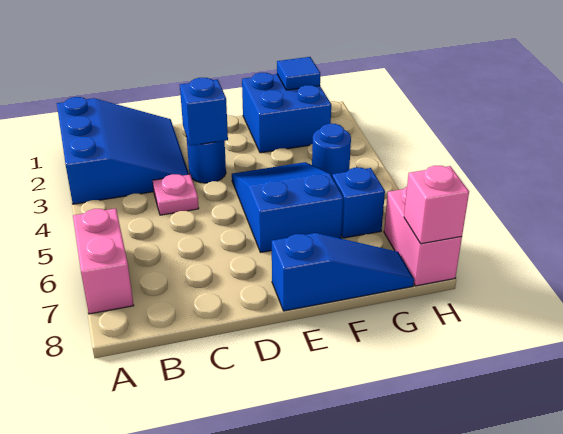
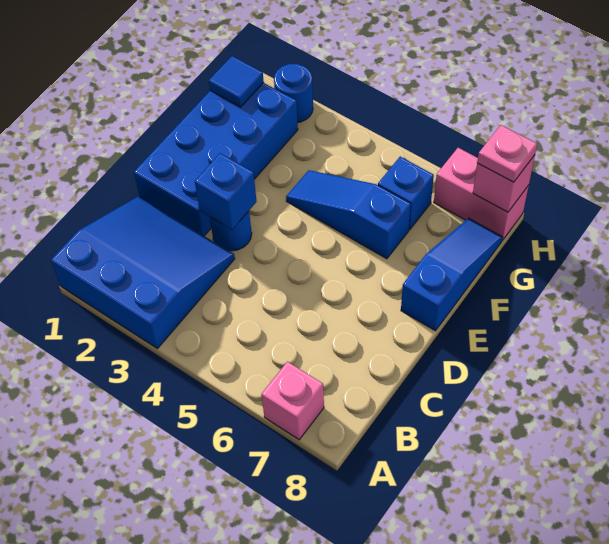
pink brick A6:A7 level 1 -> pink brick A7 level 1
pink plate C4 level 1 -> pink plate H8 level 3
blue slope E4:F6 level 1 top 6 -> blue slope F4:F6 level 1 top 6
blue brick F1:G2 level 1 -> blue brick D1:G2 level 1
blue round brick G4 level 1 -> blue round brick H2 level 1

